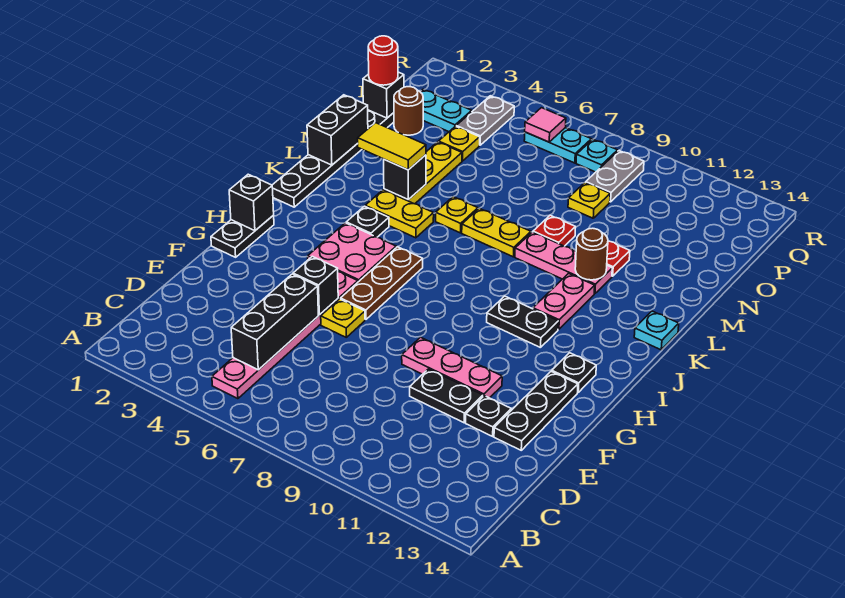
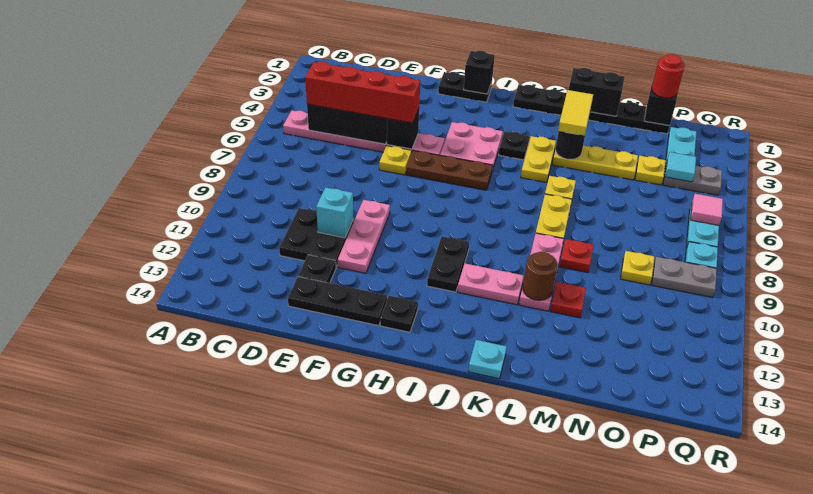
none -> red brick C5:F5 level 3
black plate E10:E11 level 1 -> black plate D10:E11 level 1
none -> cyan brick E10 level 2
black brick L4 level 2 -> black round brick L4 level 2
brown round brick O2 level 1 -> none
none -> cyan tile P4 level 2

